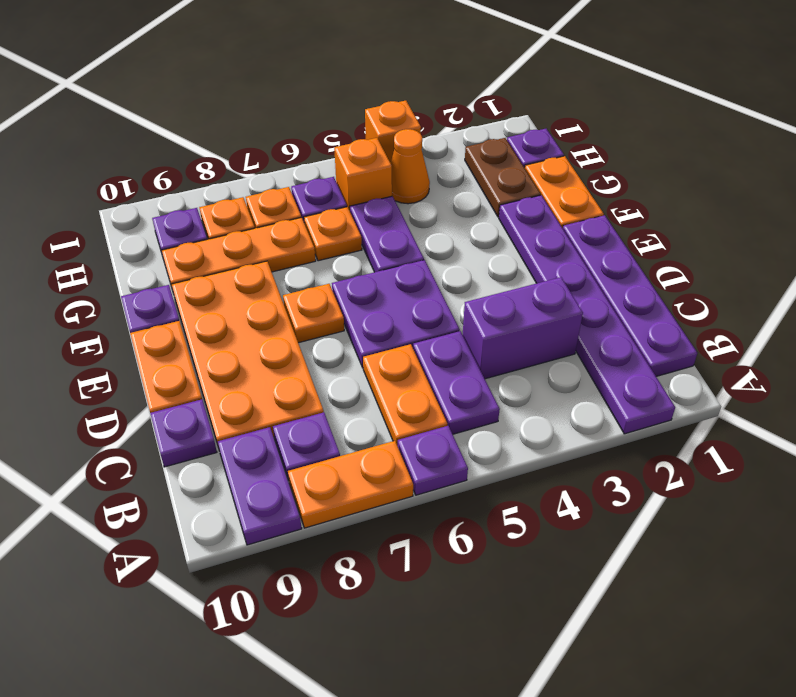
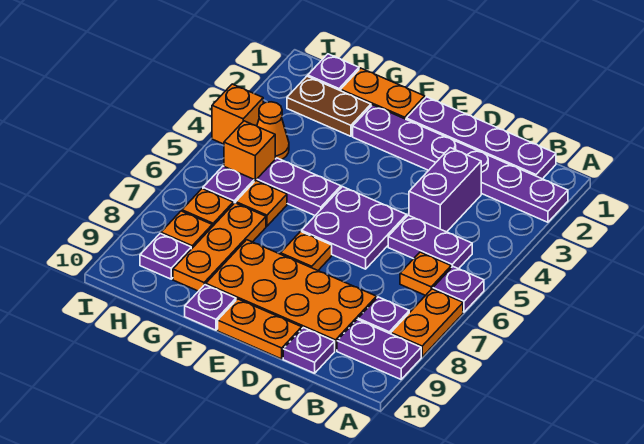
orange plate B6:C6 level 1 -> orange plate B6 level 1

